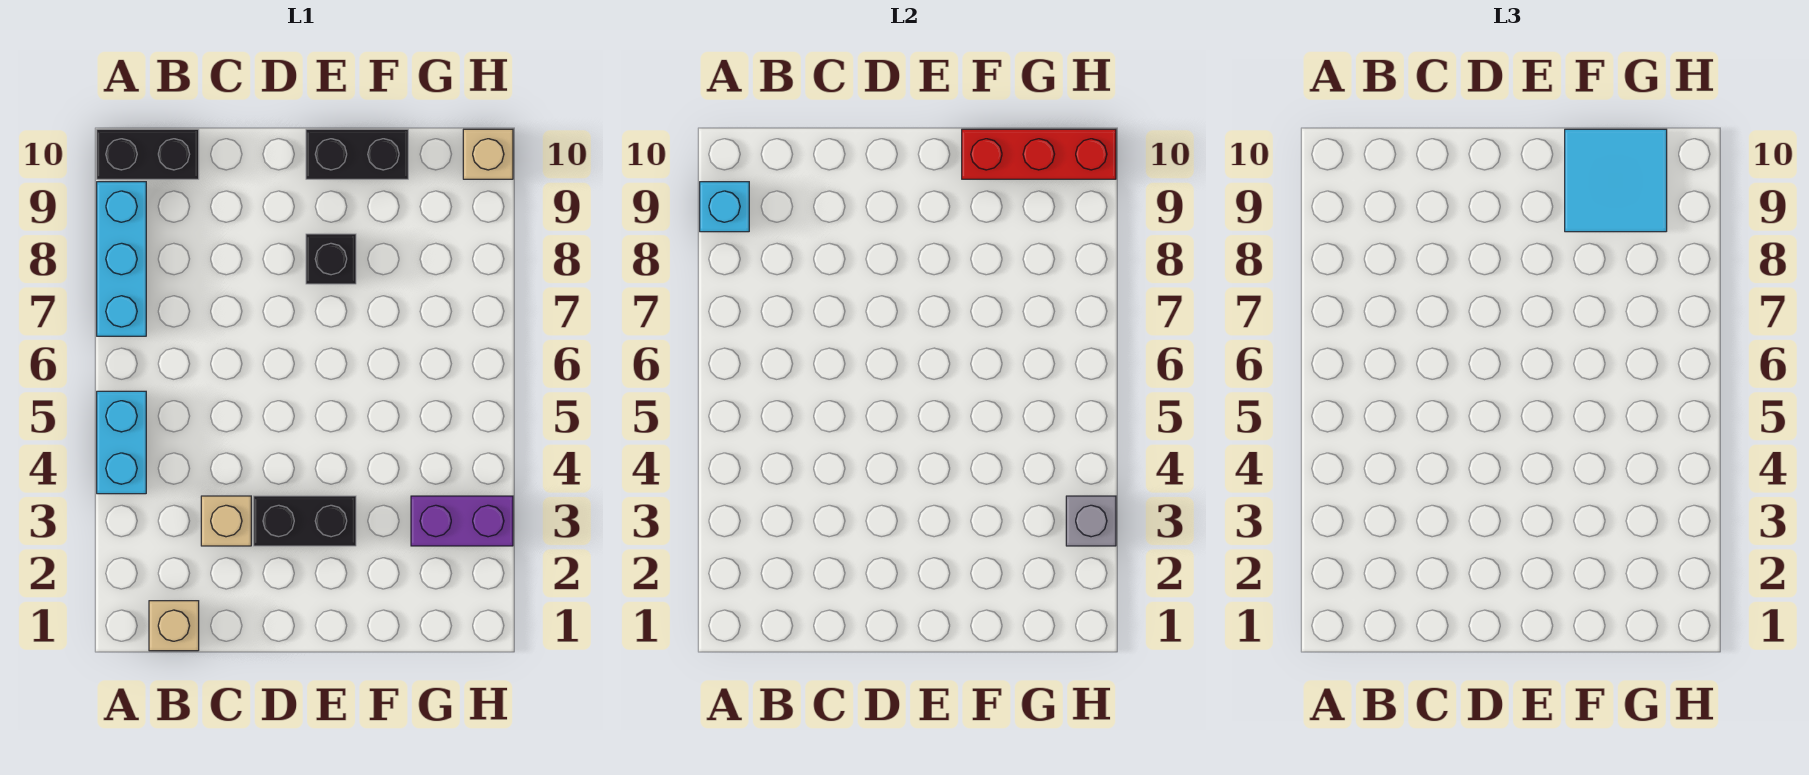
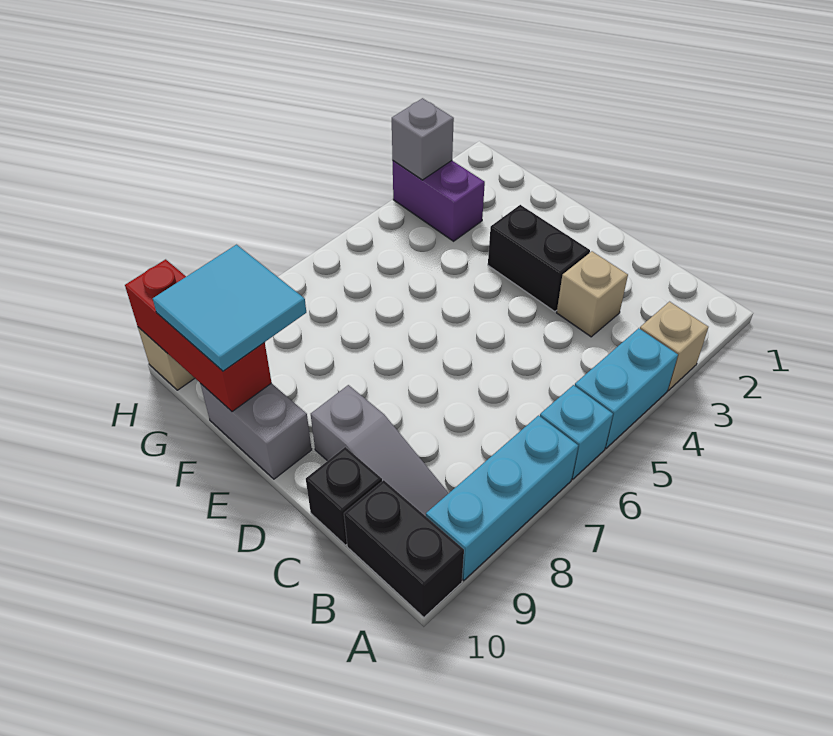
cyan brick A9 level 2 -> cyan brick A6 level 1
tan brick B1 level 1 -> tan brick A3 level 1
none -> grey slope B9:D9 level 1 top D
black brick E8 level 1 -> black brick C10 level 1
black brick E10:F10 level 1 -> grey brick E10:F10 level 1

